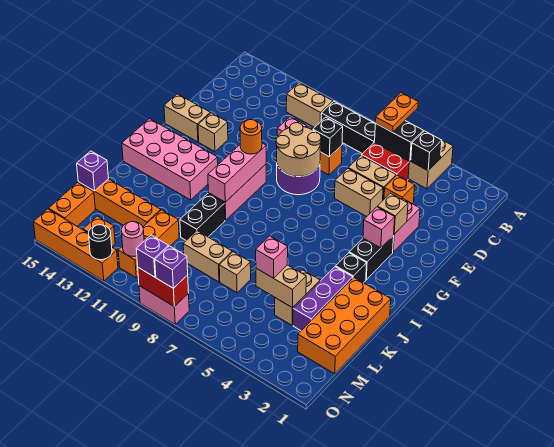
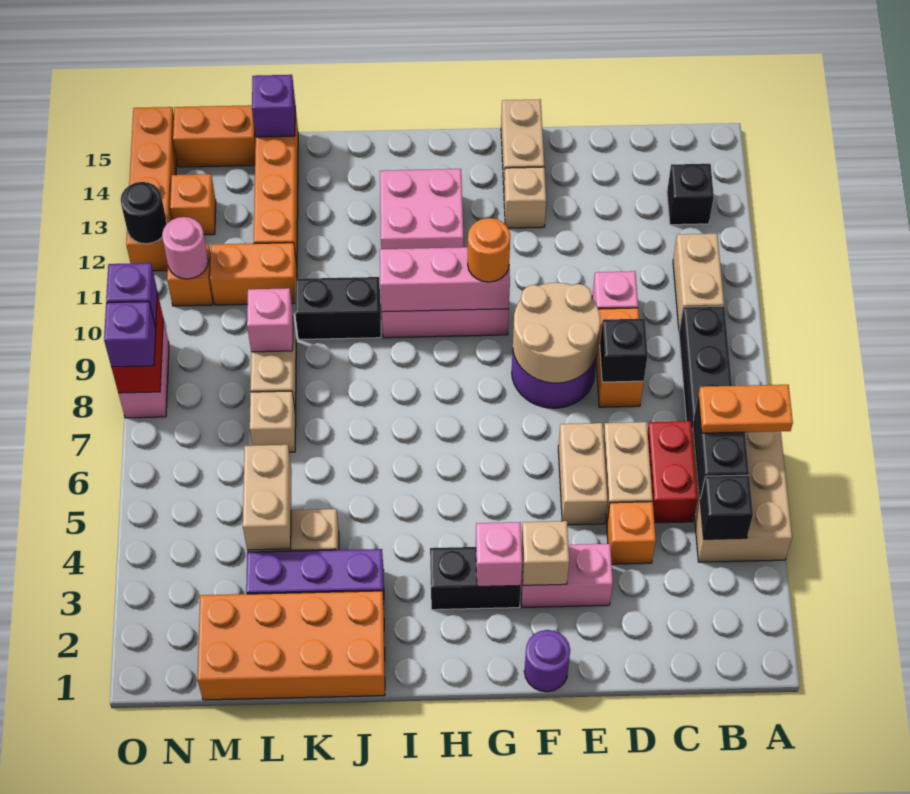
none -> purple round brick F1 level 1
pink brick H12:I15 level 1 -> pink brick H12:I13 level 1
black brick I3 level 1 -> black brick B13 level 1
pink brick L5 level 3 -> pink brick L9 level 2

